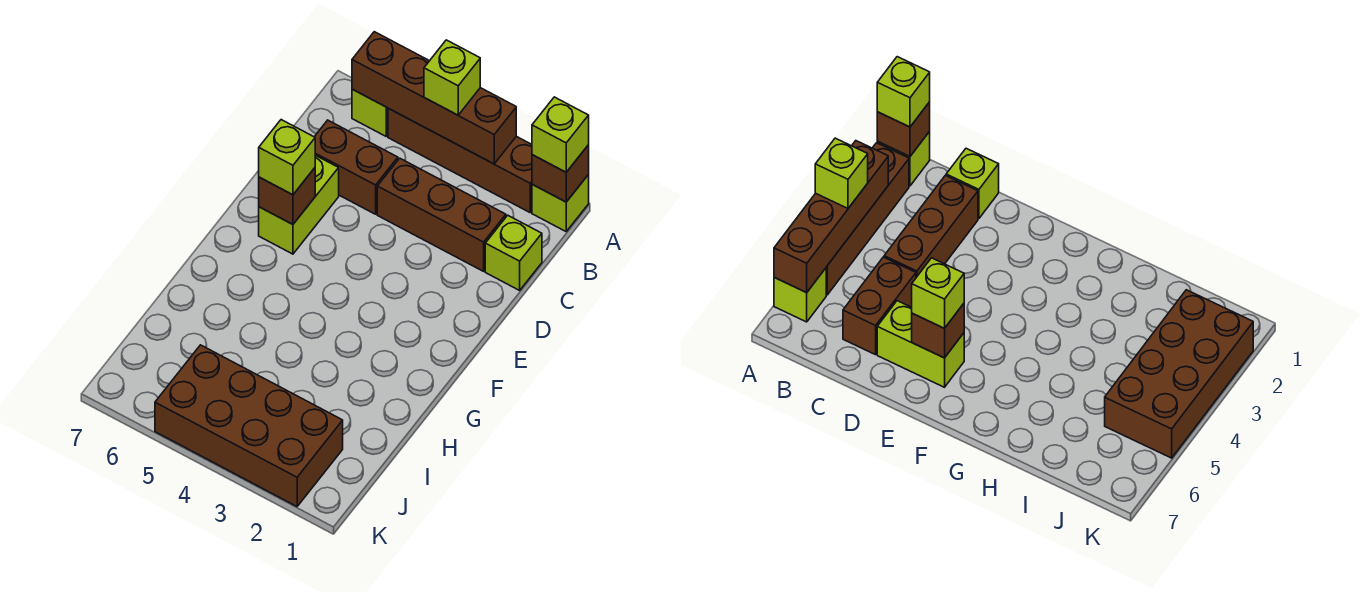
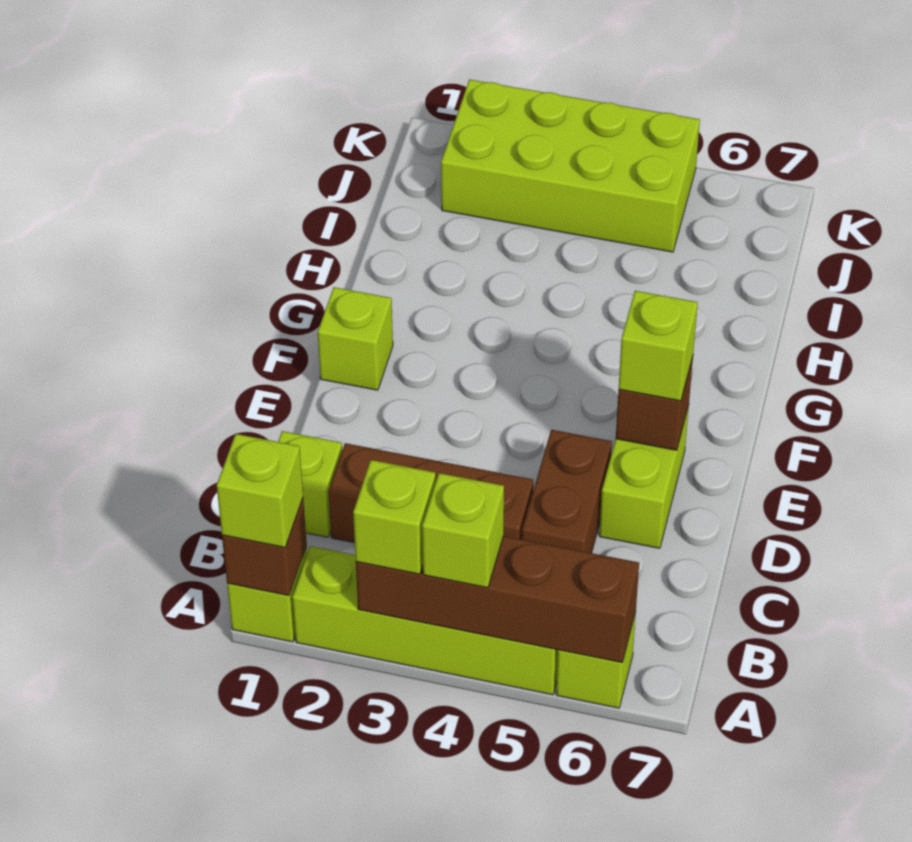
brown brick A2:A5 level 1 -> lime brick A2:A5 level 1
none -> lime brick A3 level 3
brown brick C5:C6 level 1 -> brown brick C5:D5 level 1
none -> lime brick F1 level 1
brown brick J2:K5 level 1 -> lime brick J2:K5 level 1

